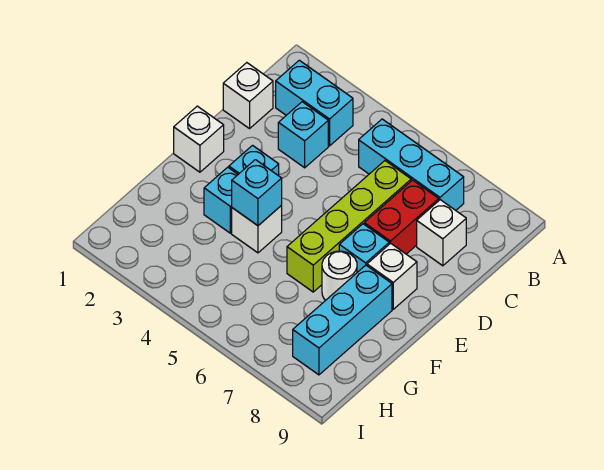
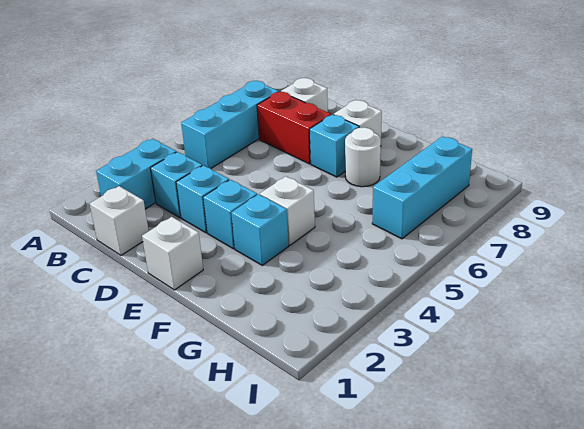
lime brick C6:F6 level 1 -> none
cyan brick F4 level 2 -> cyan brick D3 level 1
cyan brick F8:H8 level 1 -> cyan brick H6:H8 level 1

